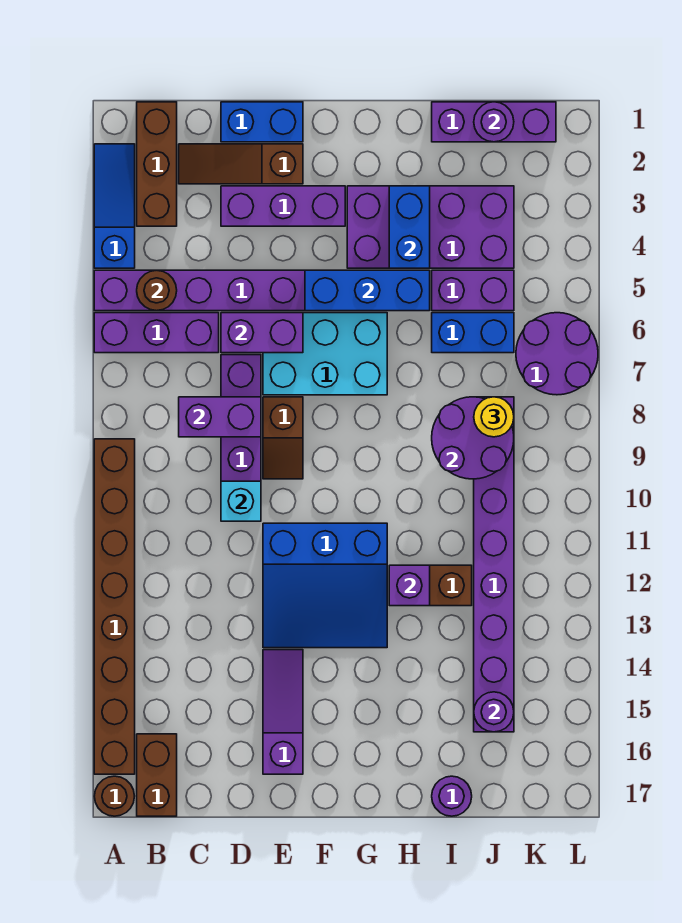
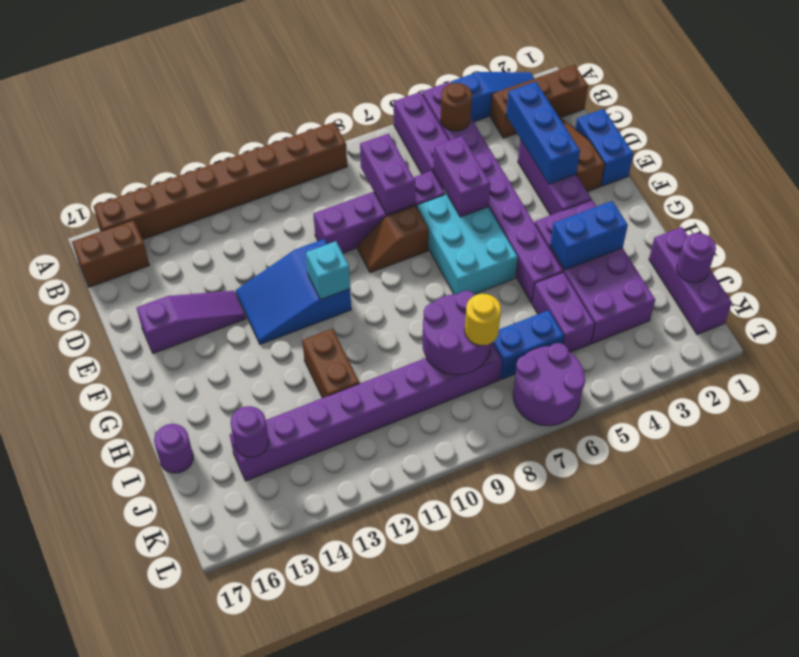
brown round brick A17 level 1 -> none
cyan brick D10 level 2 -> cyan brick F11 level 2
blue slope E11:G13 level 1 top 11 -> blue slope E11:F13 level 1 top 11
blue brick F5:H5 level 2 -> blue brick C3:E3 level 2
purple brick H12 level 2 -> none
blue brick I6:J6 level 1 -> blue brick J6:J7 level 1

